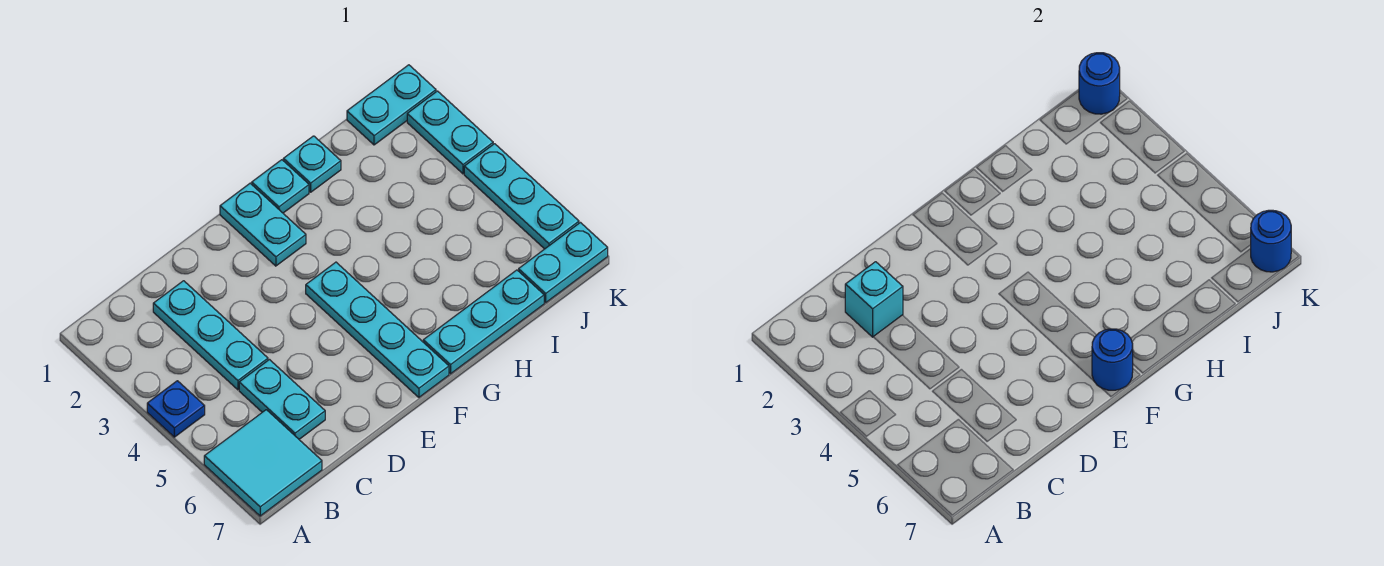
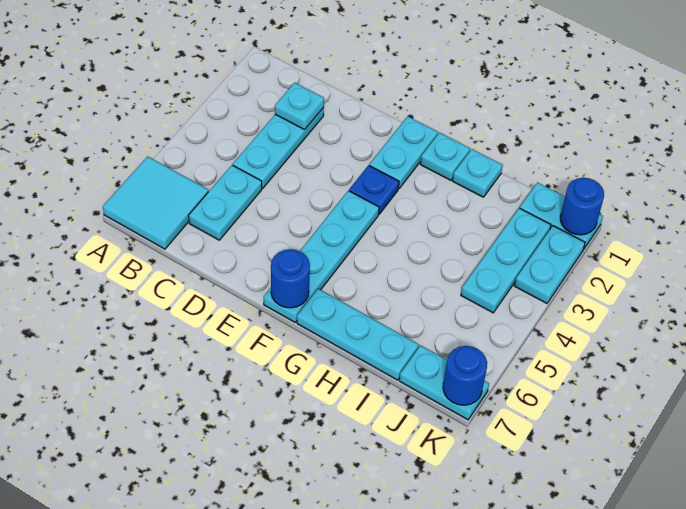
blue plate A4 level 1 -> blue plate F3 level 1
cyan brick C2 level 2 -> cyan plate C2 level 2
cyan plate K4:K6 level 1 -> cyan plate J2:J4 level 1

